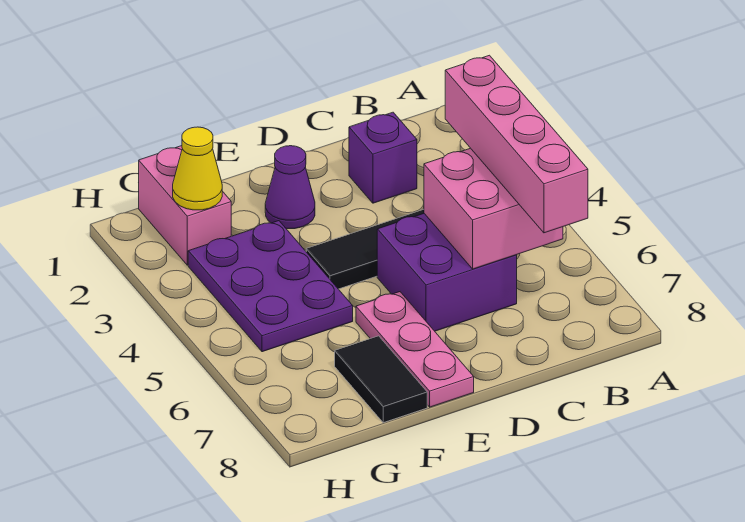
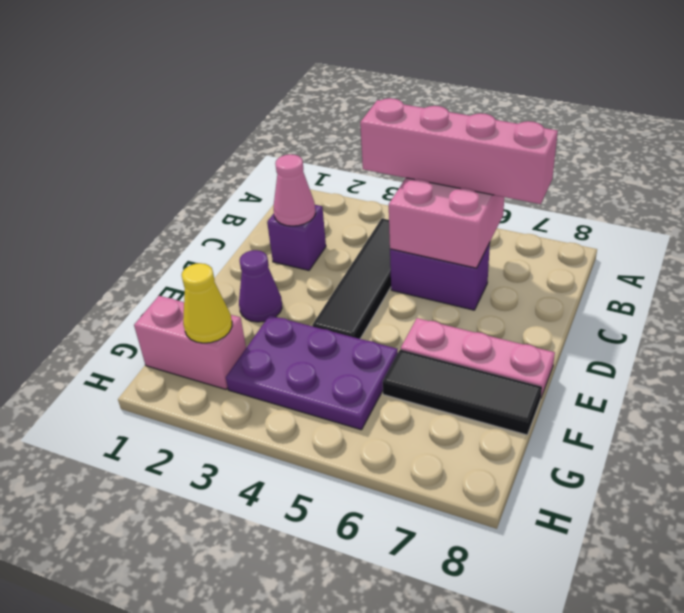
none -> pink cone C2 level 2
purple brick C5:D6 level 1 -> purple brick C5:C6 level 1
black tile F7:F8 level 1 -> black tile F6:F8 level 1

